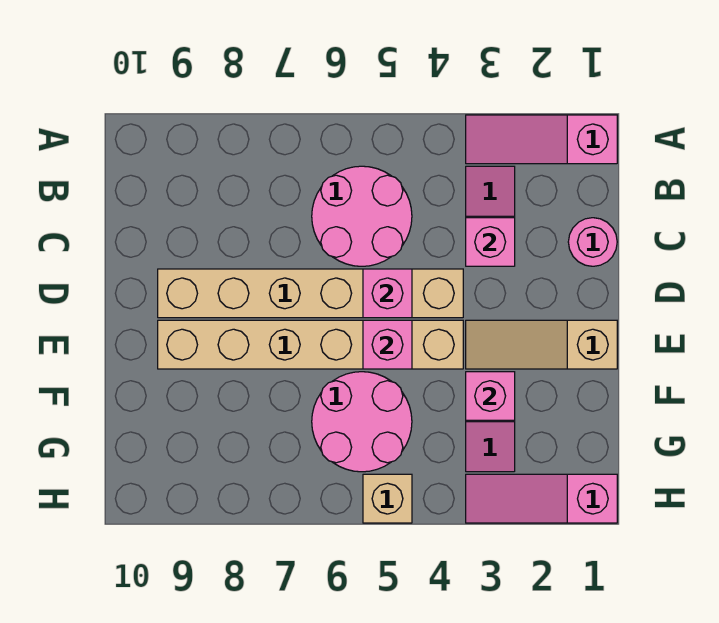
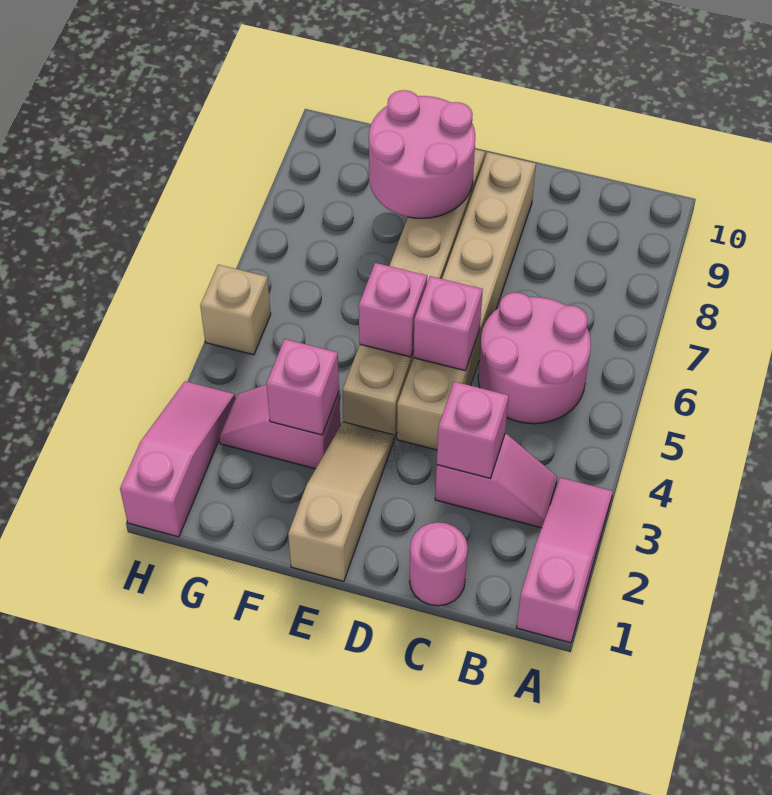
pink round brick F5:G6 level 1 -> pink round brick E8:F9 level 2

